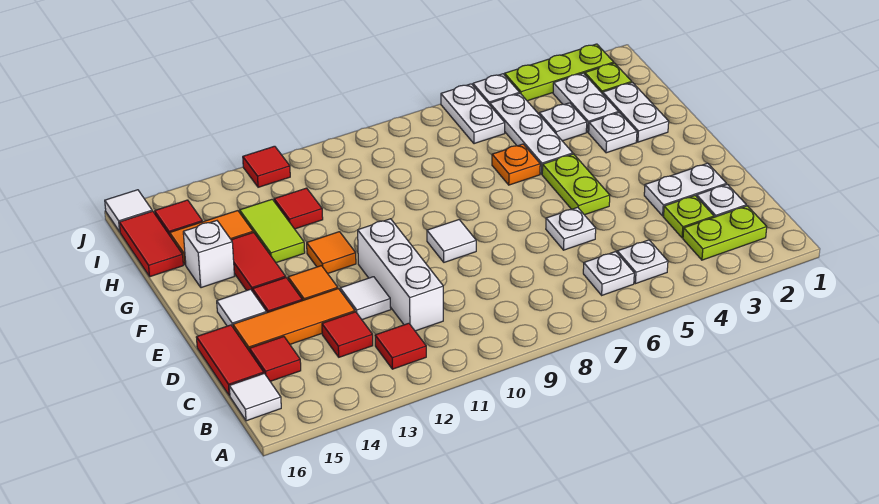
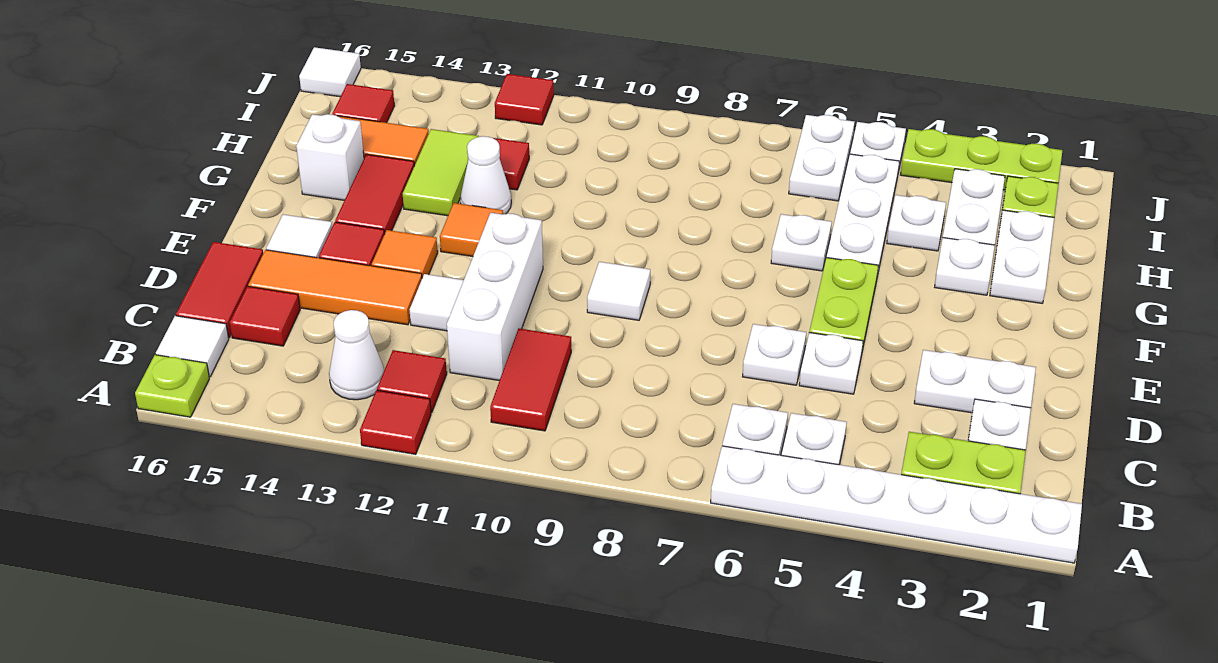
none -> white plate A1:A6 level 1
none -> white cone B13 level 1
lime plate C3 level 1 -> lime plate A16 level 1
red tile C13 level 1 -> red tile A12 level 1
none -> white plate D5 level 1
orange plate G6 level 1 -> white plate G6 level 1
none -> white cone G12 level 1
red tile H16:I16 level 1 -> red tile B10:C10 level 1

